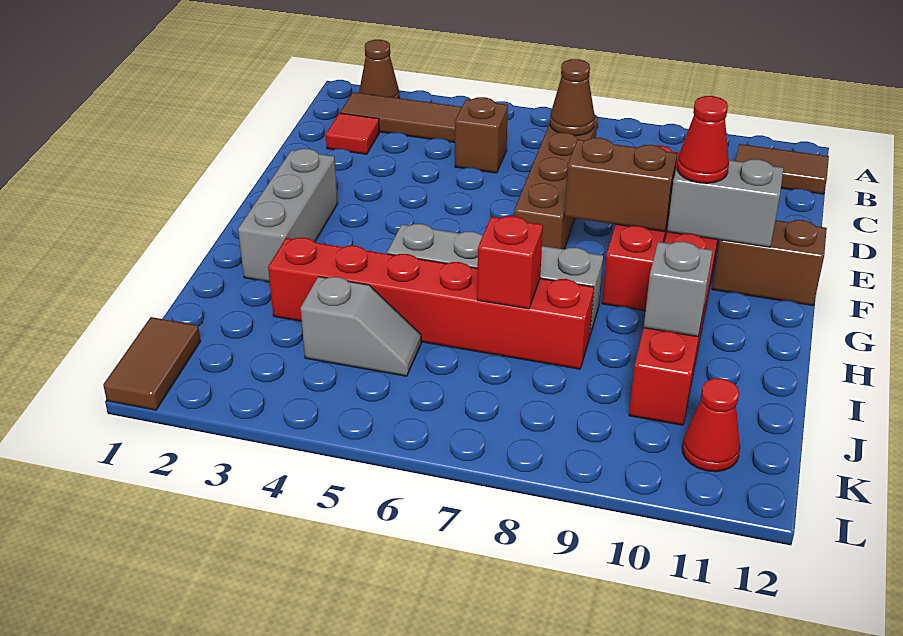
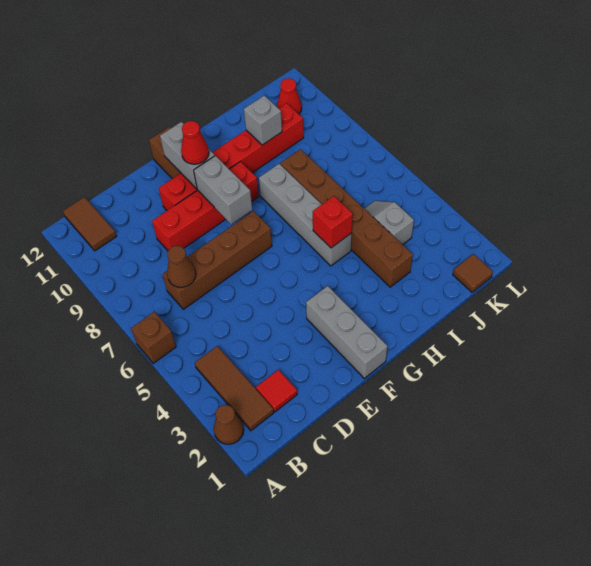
brown brick C5 level 1 -> brown brick A6 level 1
grey brick F2:H2 level 1 -> grey brick F1:F3 level 1
brown brick F8:F9 level 2 -> grey brick F8:F9 level 2
red brick I3:I8 level 1 -> brown brick I3:I8 level 1
red brick I7 level 2 -> red brick H5 level 2
brown tile K1:L1 level 1 -> brown tile K1 level 1

